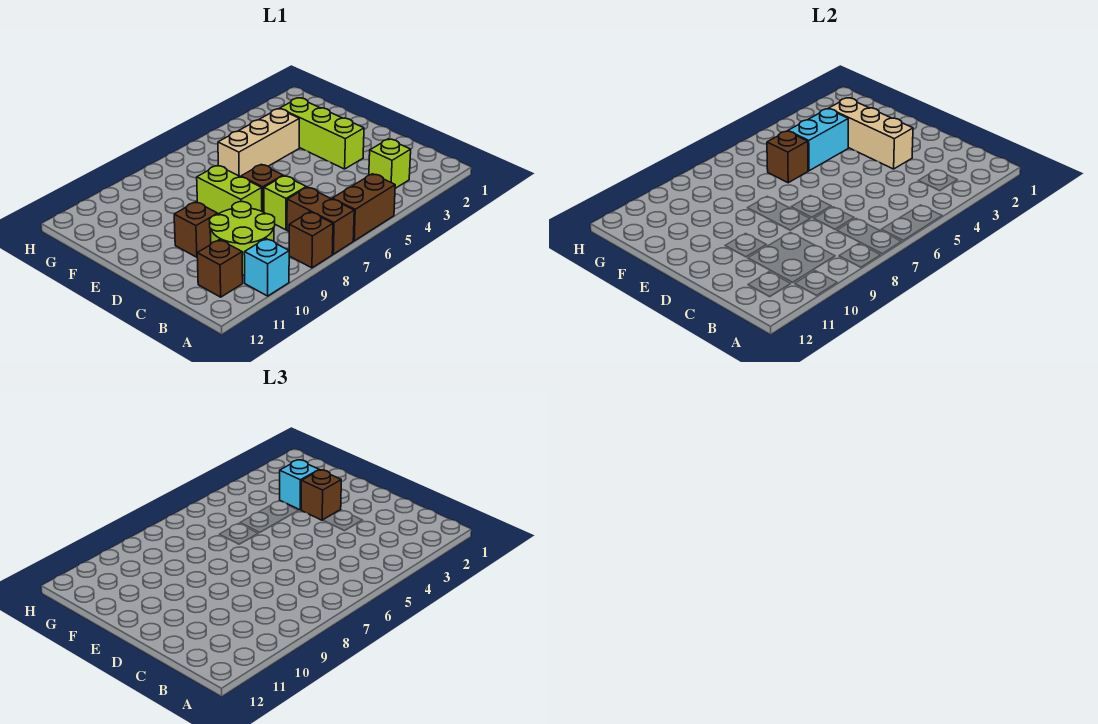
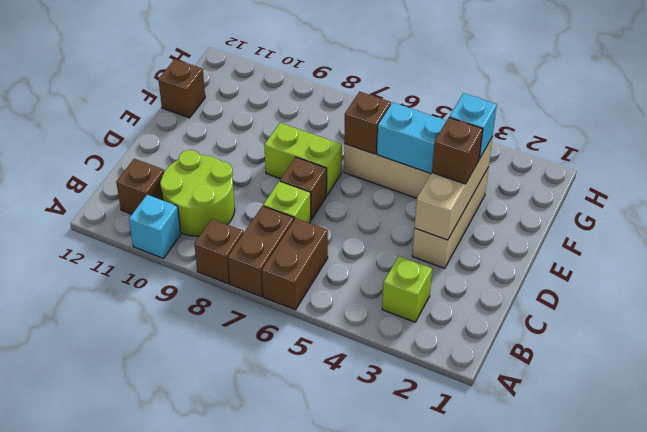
brown brick A5:A6 level 1 -> brown brick A6:B6 level 1
lime brick D3:F3 level 1 -> tan brick D3:F3 level 1
lime brick D8:E8 level 1 -> lime brick E7:E8 level 1
brown brick D10 level 1 -> brown brick F12 level 1

